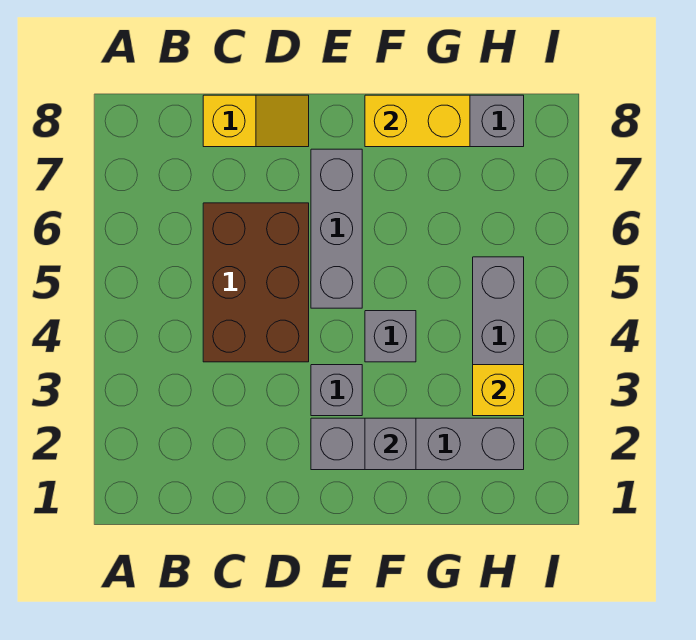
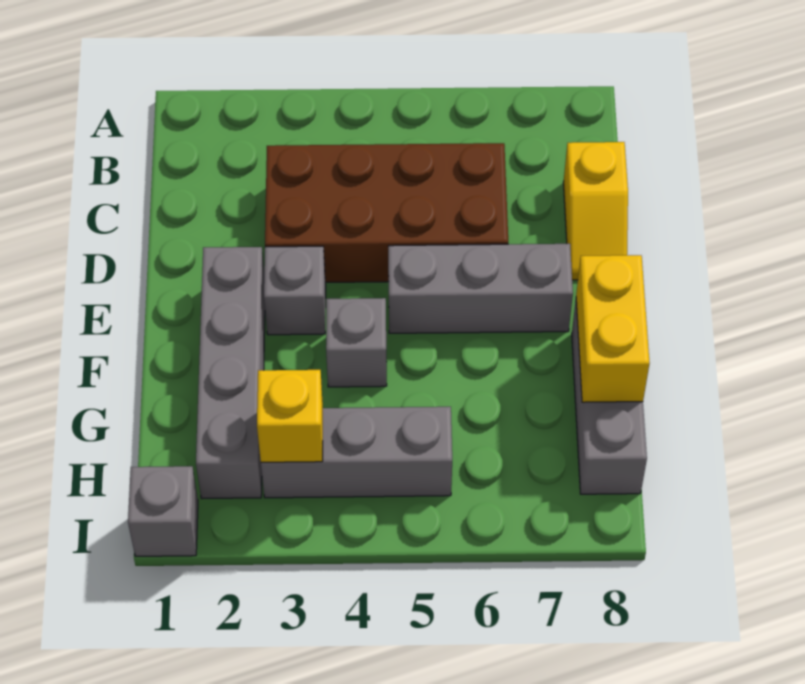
brown brick C4:D6 level 1 -> brown brick C3:D6 level 1
grey brick F2 level 2 -> grey brick I1 level 1

